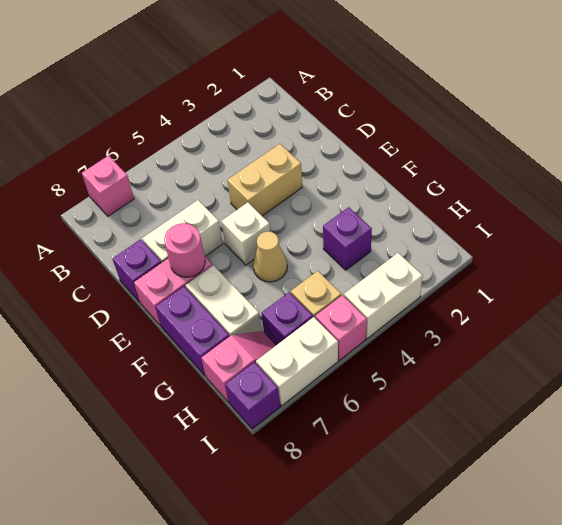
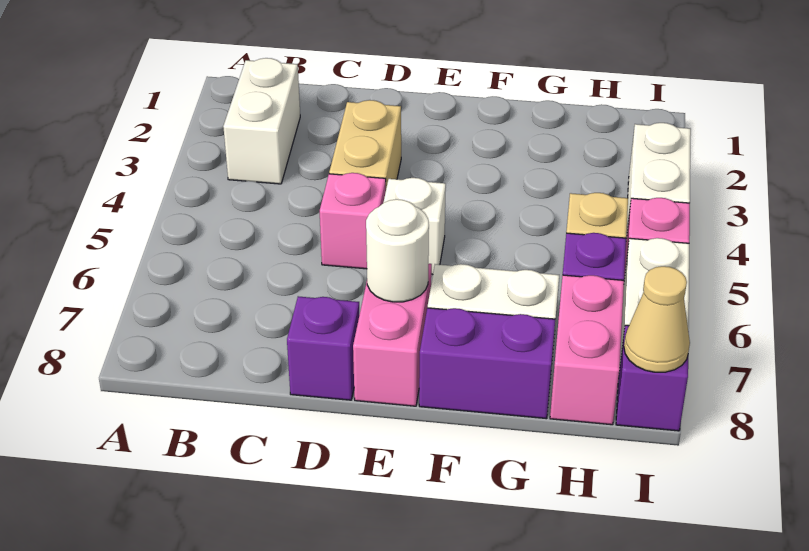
pink brick A7 level 1 -> pink brick D5 level 1
white brick D6:D7 level 1 -> white brick B2:B3 level 1
pink round brick E7 level 2 -> white round brick E7 level 2
tan cone F5 level 1 -> tan cone I8 level 2
purple brick G3 level 1 -> none
pink slope H7:H8 level 1 top 8 -> pink brick H7:H8 level 1

